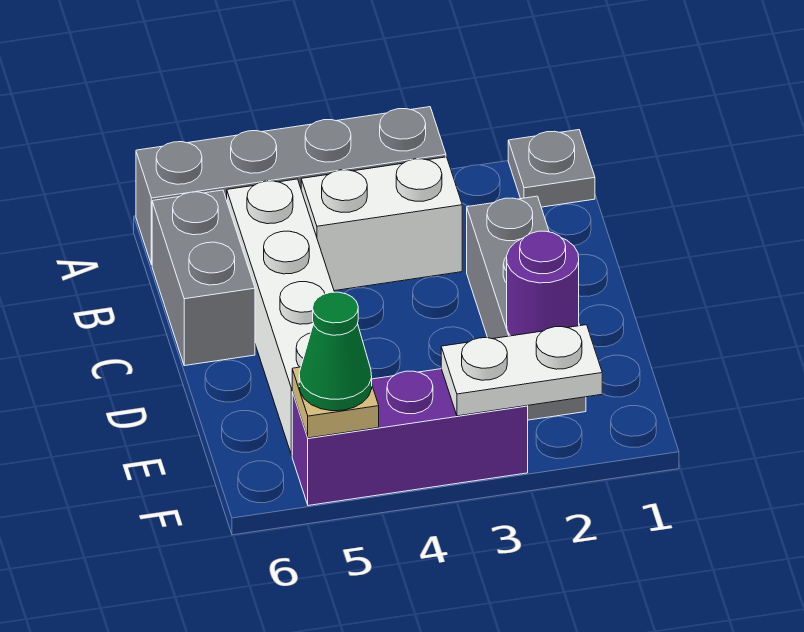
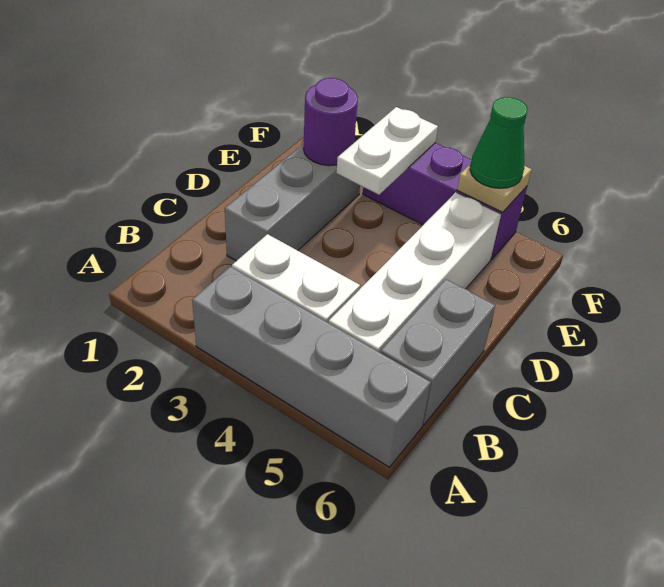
grey plate A1 level 1 -> none
white plate F2:F3 level 2 -> white plate E3:F3 level 2

